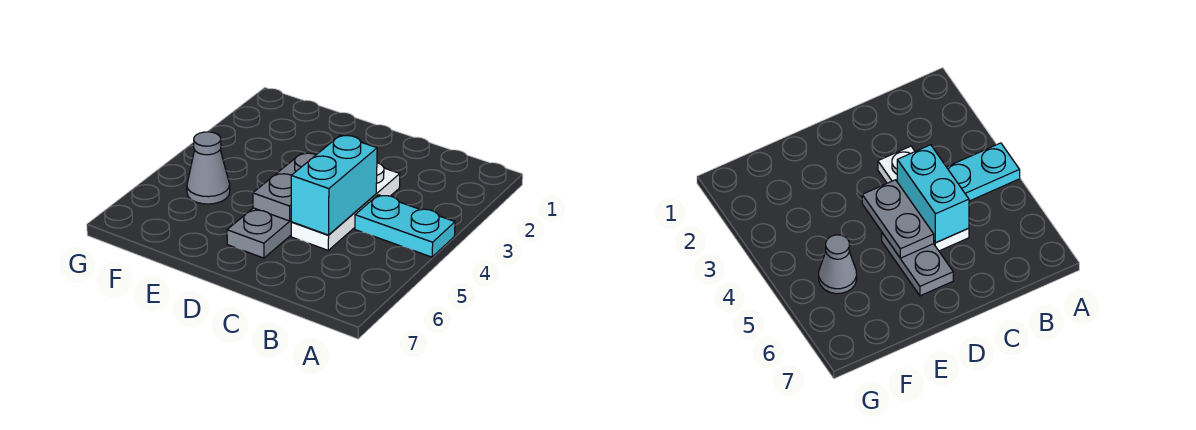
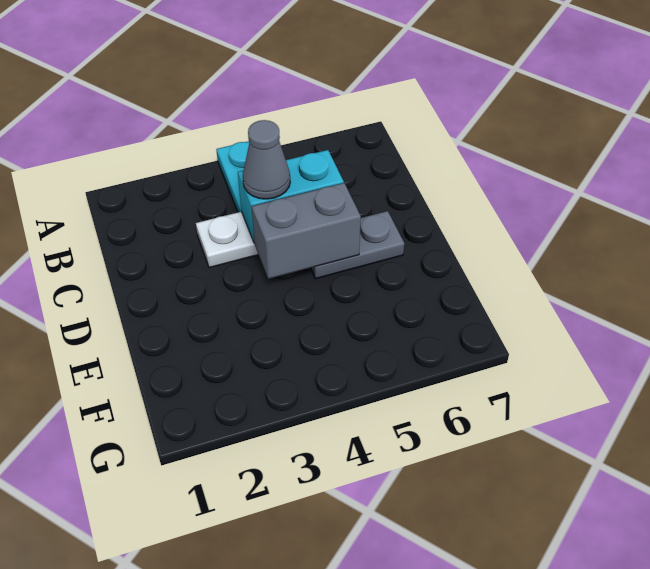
grey plate D4:D5 level 2 -> grey brick D4:D5 level 2
grey cone F5 level 1 -> grey cone C4 level 3

